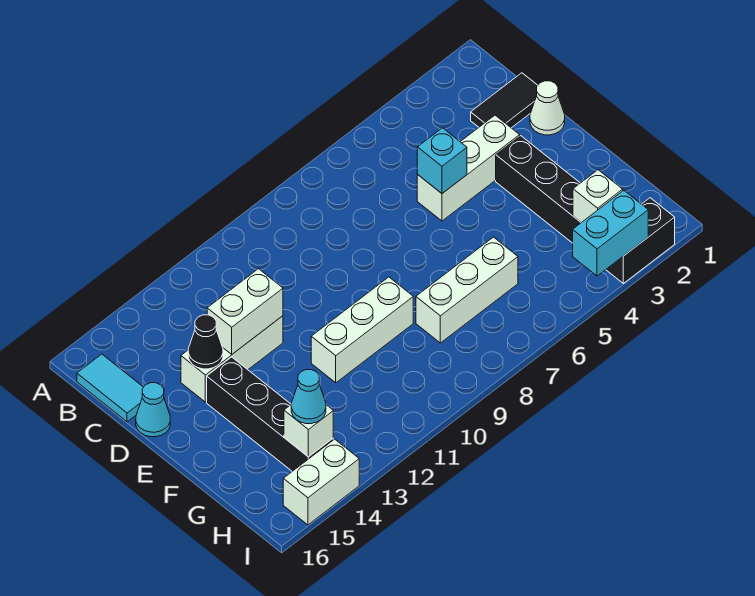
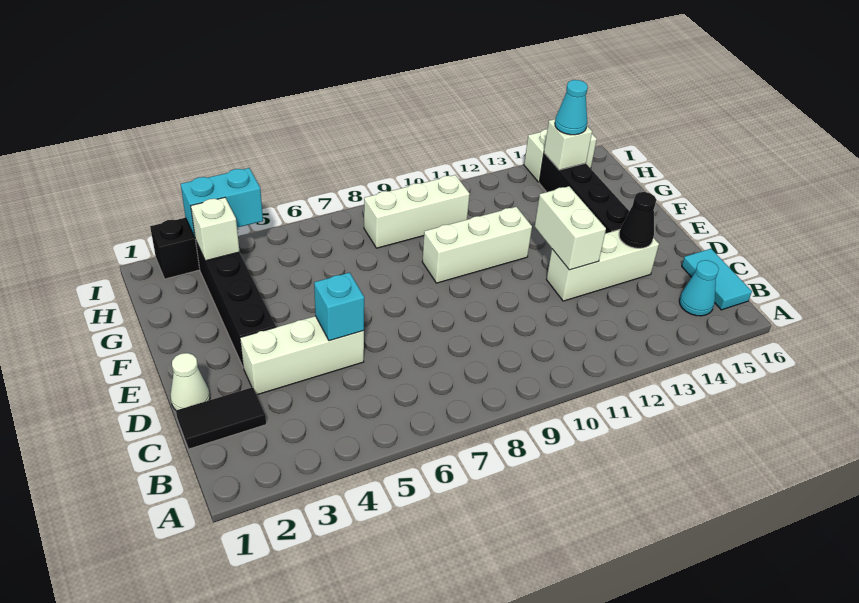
white brick D12:D13 level 2 -> white brick D12:E12 level 2
cyan cone D16 level 1 -> cyan cone B15 level 1
white brick G6:G8 level 1 -> white brick H8:H10 level 1

